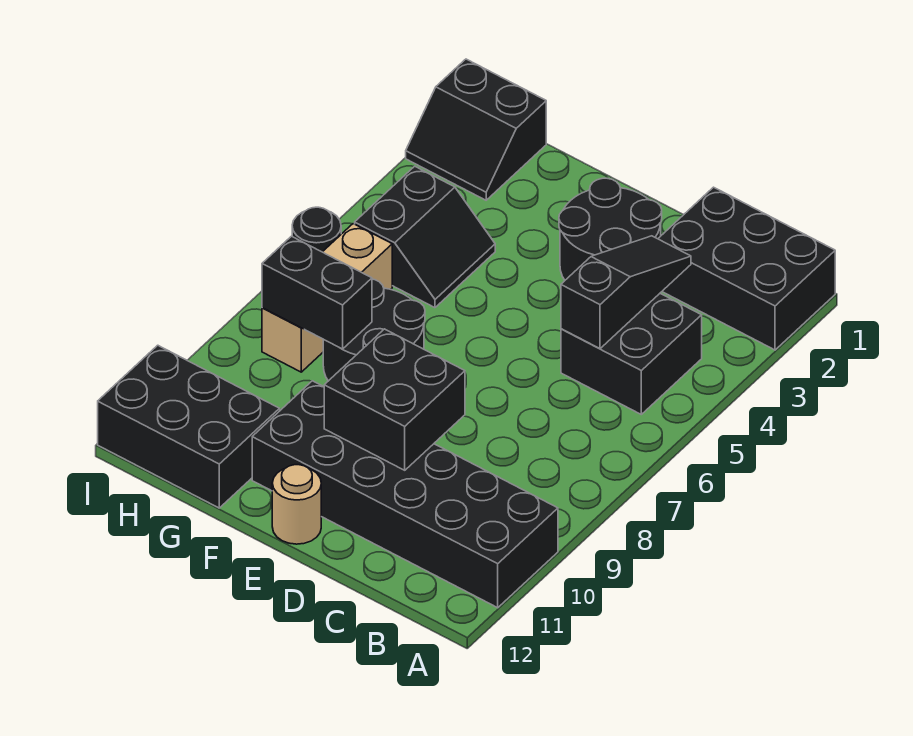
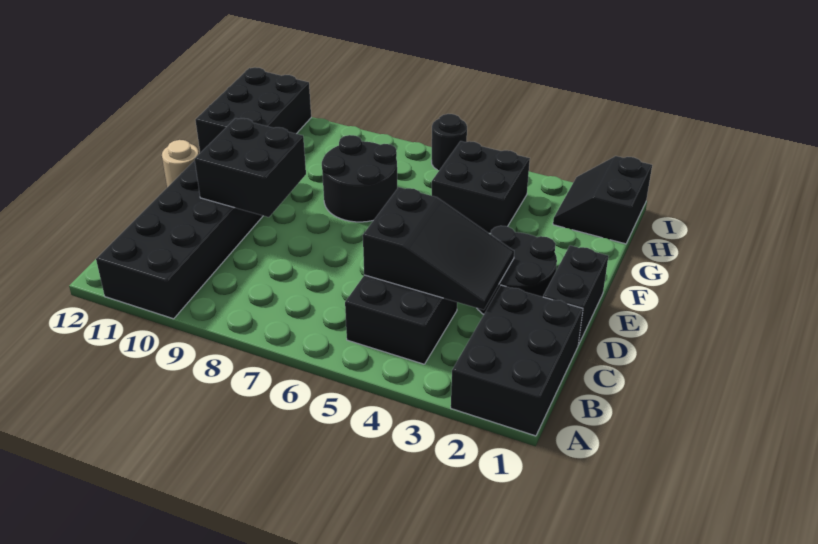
black slope C3:C5 level 2 top 5 -> black slope C3:D5 level 2 top 5
black slope G4:H5 level 1 top H -> black brick G4:H5 level 1
black brick G8:H8 level 2 -> black brick D1:E1 level 1
tan brick H6:H8 level 1 -> none

